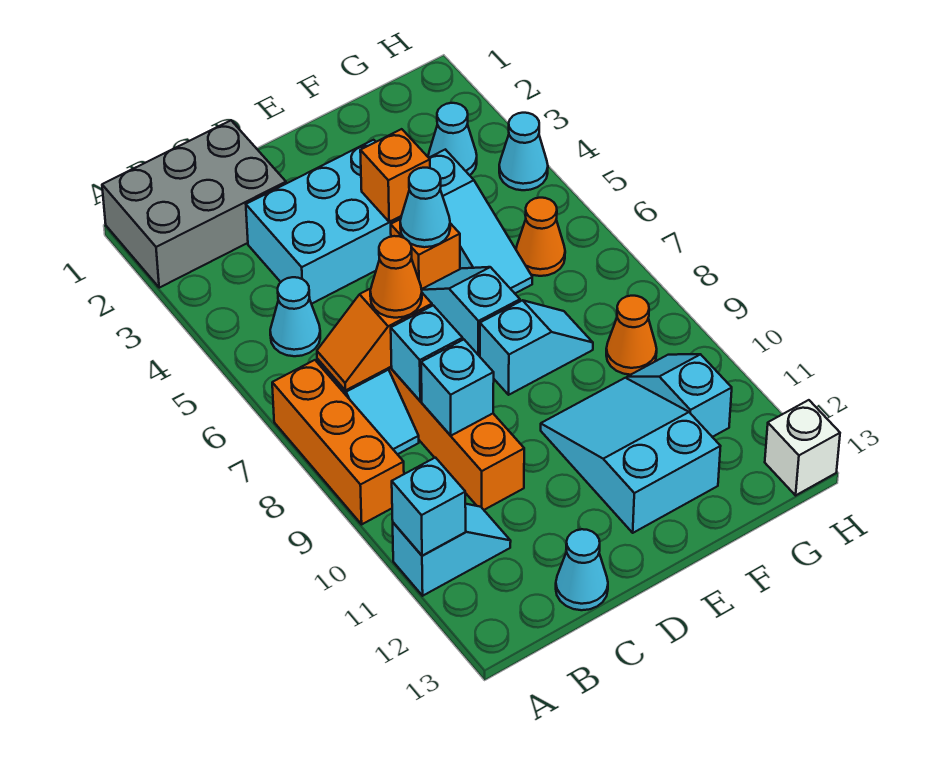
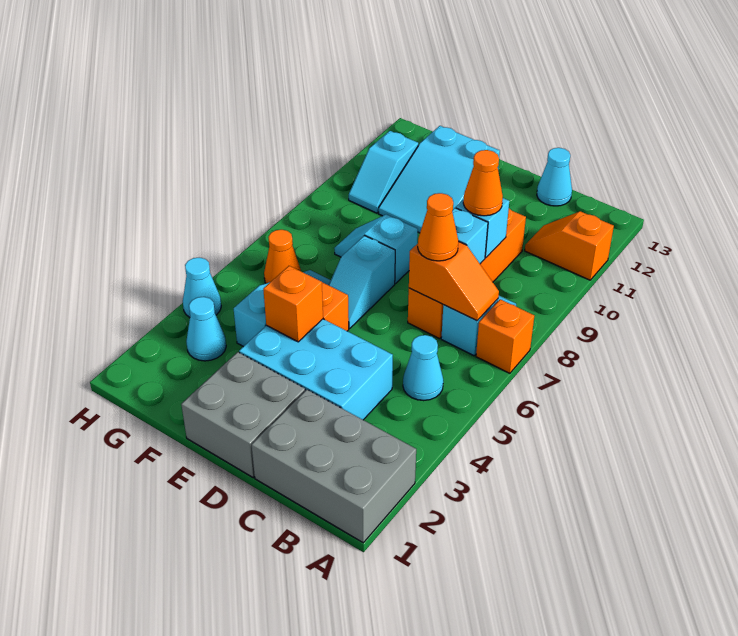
orange brick A7:A9 level 1 -> orange brick A7 level 1
cyan slope A11:B11 level 1 top A -> orange slope A11:B11 level 1 top A
cyan brick A11 level 2 -> none
none -> grey brick D1:E2 level 1
cyan cone E5 level 2 -> none
orange cone G9 level 1 -> orange cone C9 level 3
white brick H13 level 1 -> none

